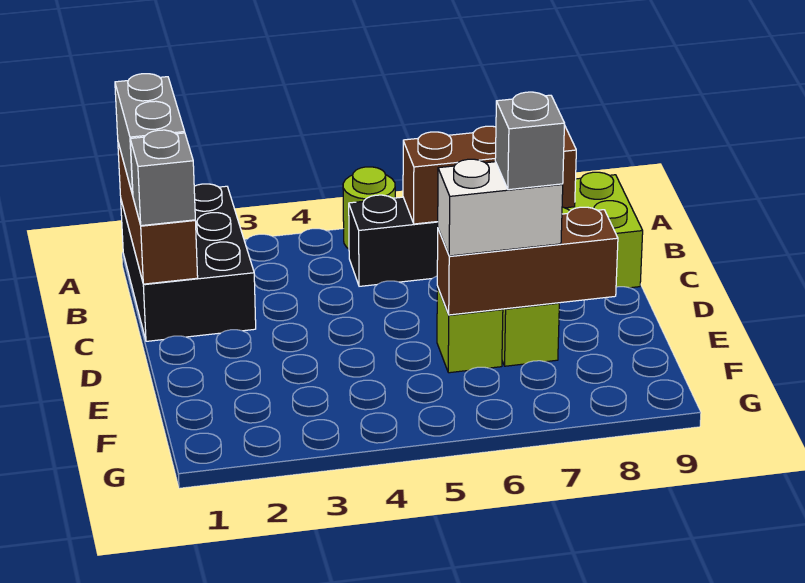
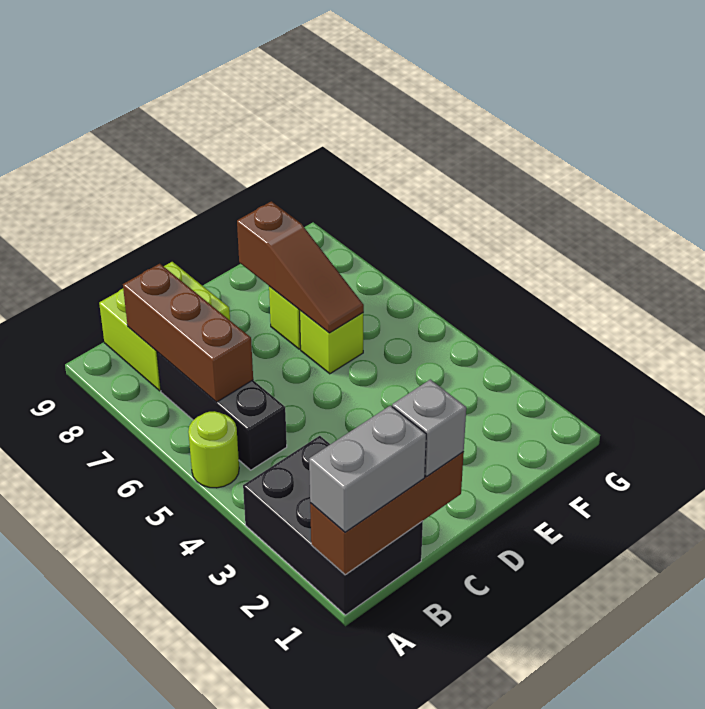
black brick A1:C2 level 1 -> black brick A1:B3 level 1
brown brick E6:E8 level 2 -> brown slope E6:E8 level 2 top 8
white brick E6:E7 level 3 -> none
grey brick E7 level 4 -> none

